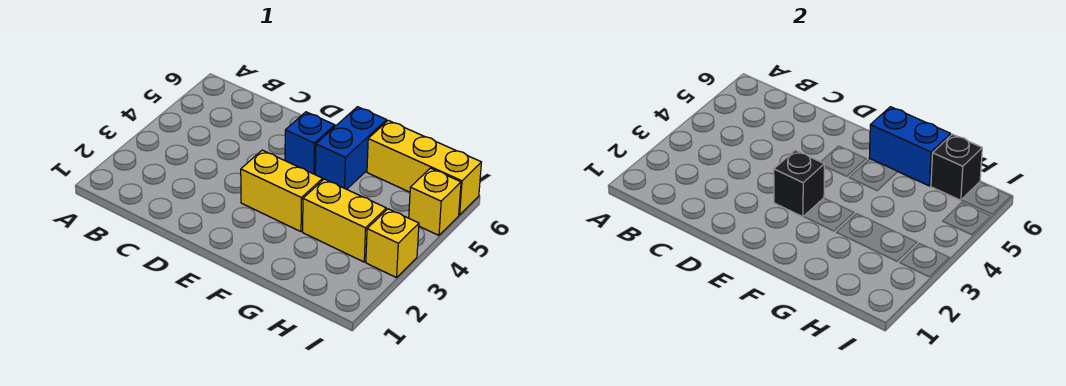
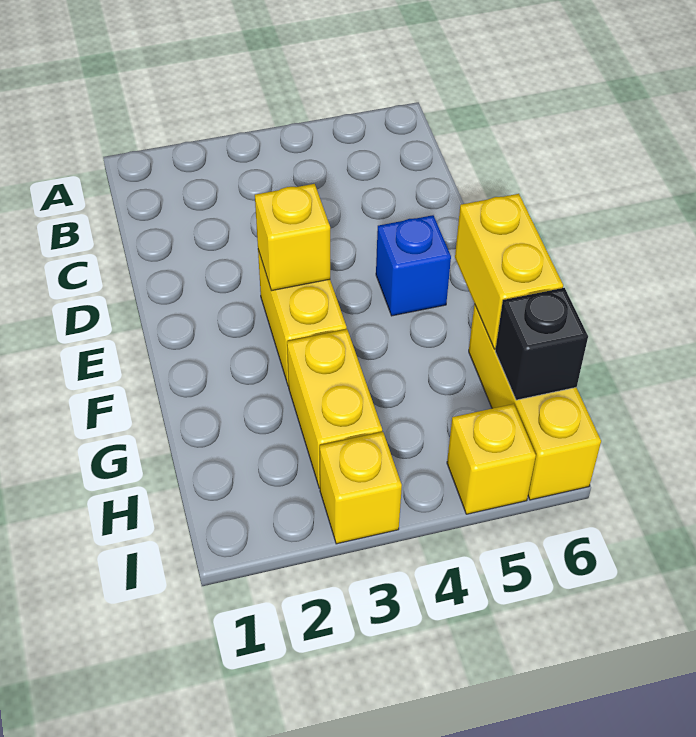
black brick E3 level 2 -> yellow brick E3 level 2
blue brick F5:F6 level 1 -> none
blue brick F6:G6 level 2 -> yellow brick F6:G6 level 2

